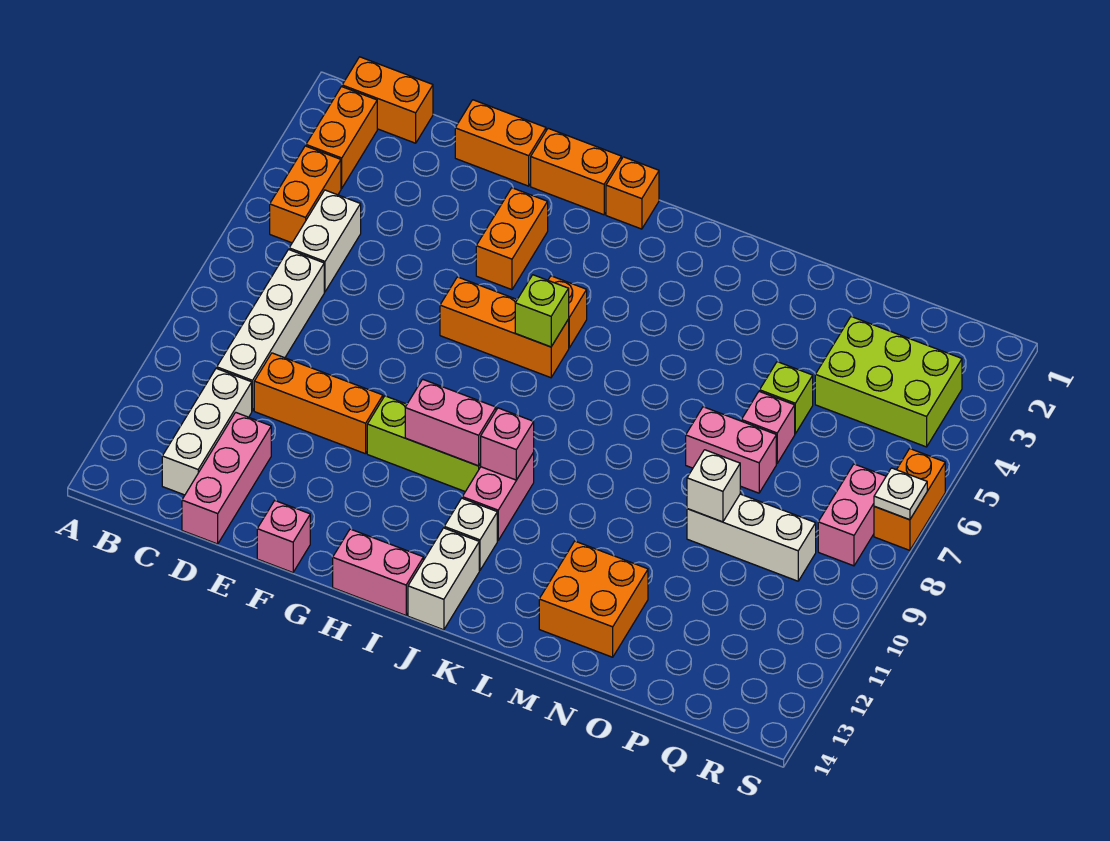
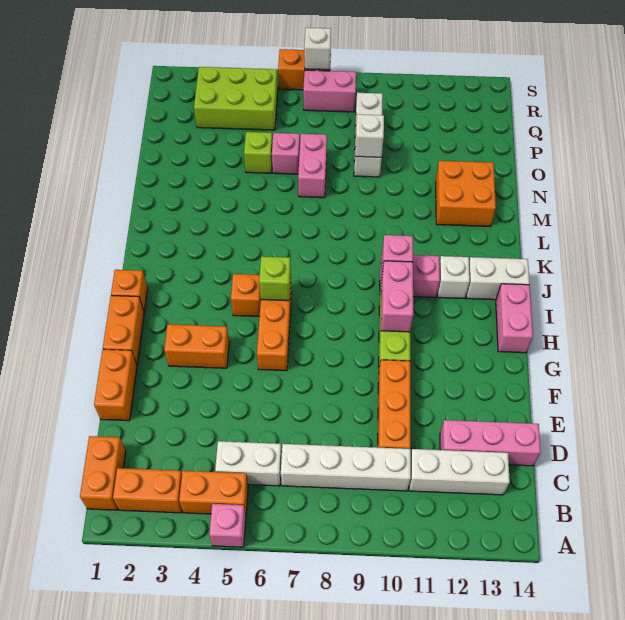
pink brick F14 level 1 -> pink brick A5 level 1
lime brick P3:R4 level 1 -> lime brick Q3:R5 level 1
white plate S7 level 2 -> white brick S7 level 2

